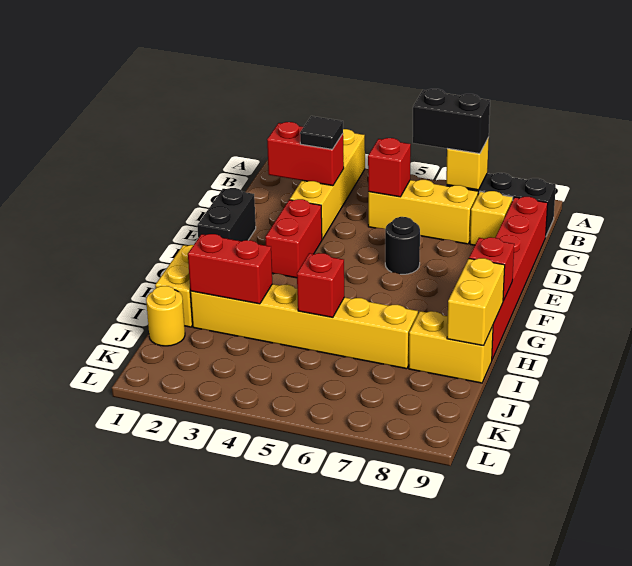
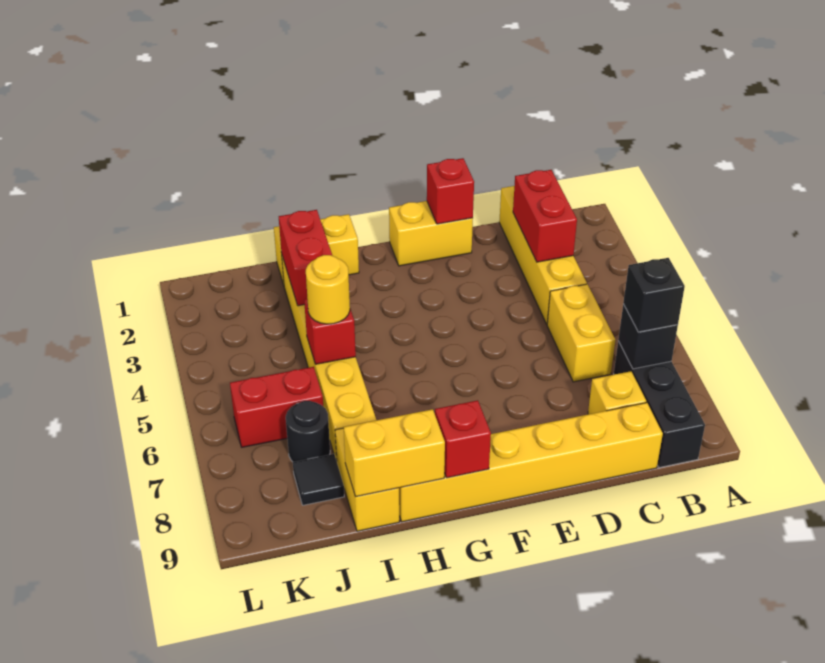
yellow brick A3:D3 level 1 -> yellow brick C1:C4 level 1
black brick B6:B7 level 3 -> black brick B7 level 3
yellow brick B7 level 2 -> black brick B7 level 2
black tile C3 level 3 -> black tile J8 level 1
yellow brick C5:C7 level 1 -> yellow brick C5:C6 level 1
red brick C5 level 2 -> red brick E1 level 2
red brick C9:H9 level 1 -> yellow brick C9:H9 level 1
black brick E1:F1 level 1 -> yellow brick E1:F1 level 1
red brick E3:F3 level 1 -> red brick J6:K6 level 1
black round brick E6 level 1 -> black round brick J7 level 1
yellow round brick J1 level 1 -> yellow round brick I5 level 3

